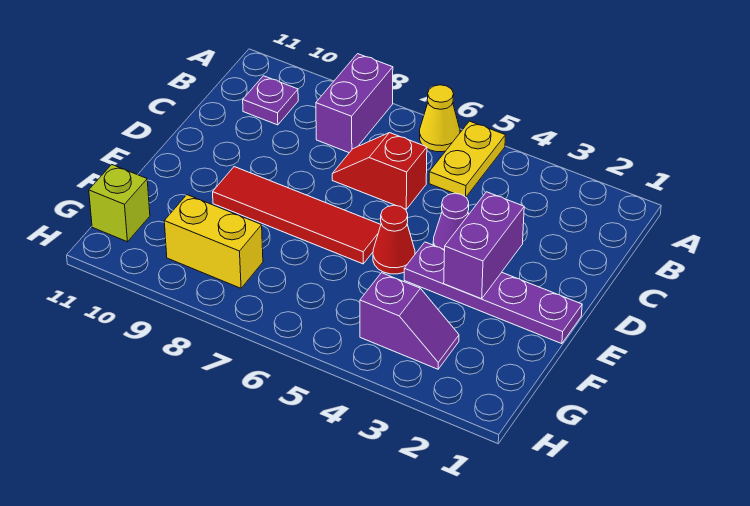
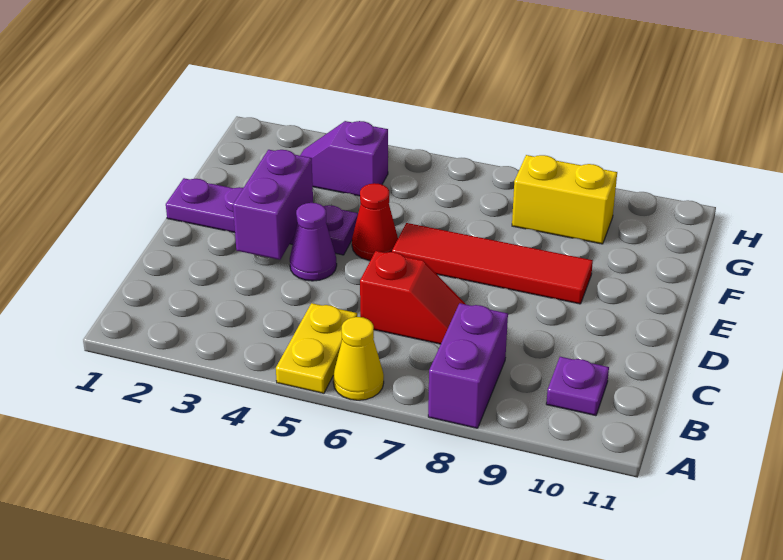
lime brick G11 level 1 -> none

